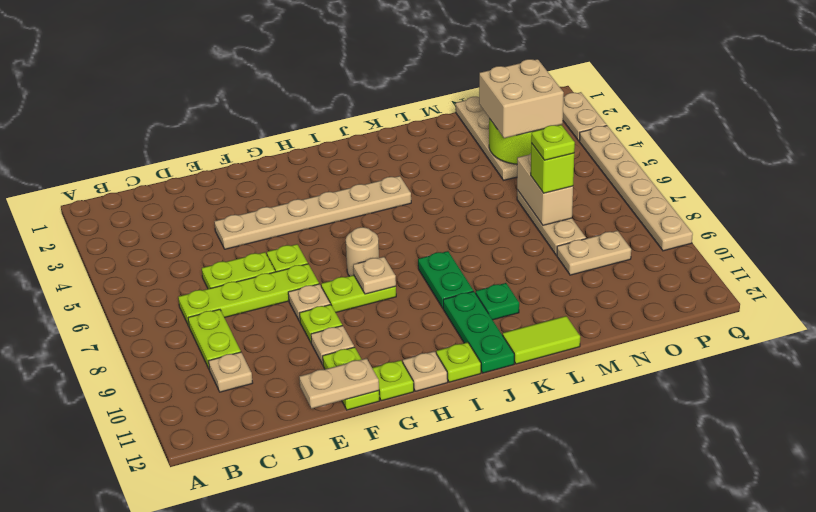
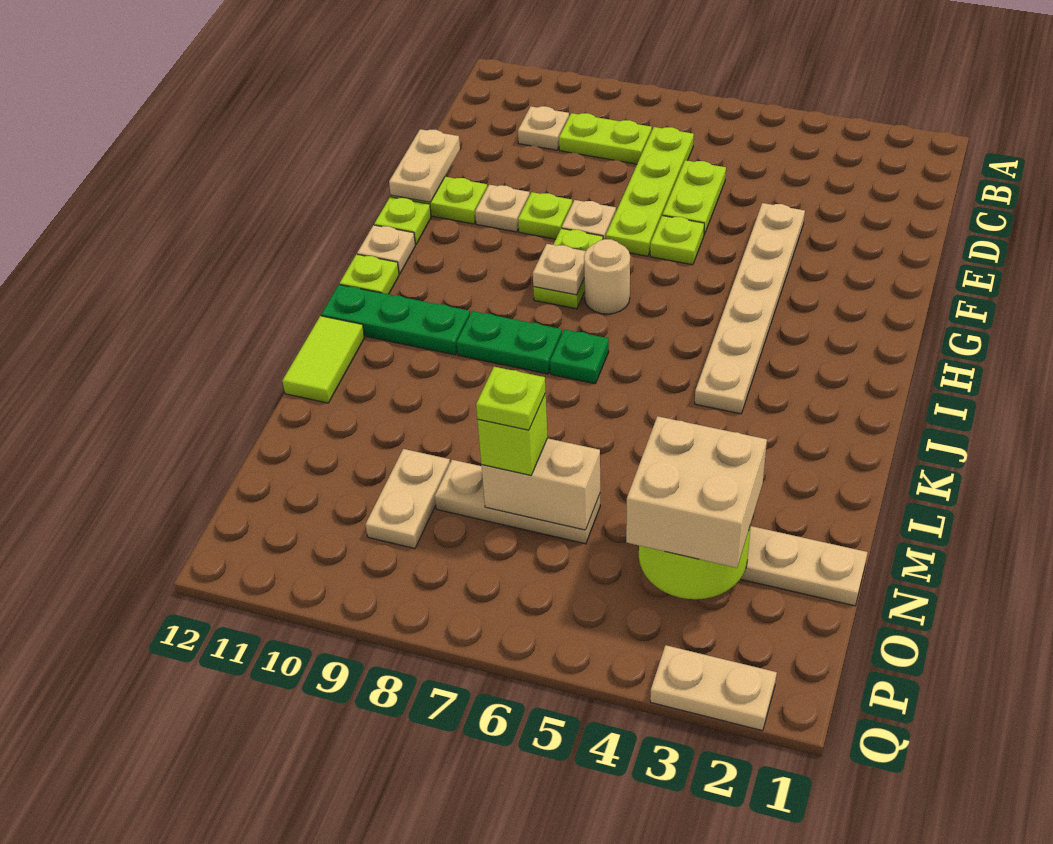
green plate K10 level 1 -> green plate J7 level 1
tan plate Q4:Q9 level 1 -> none

